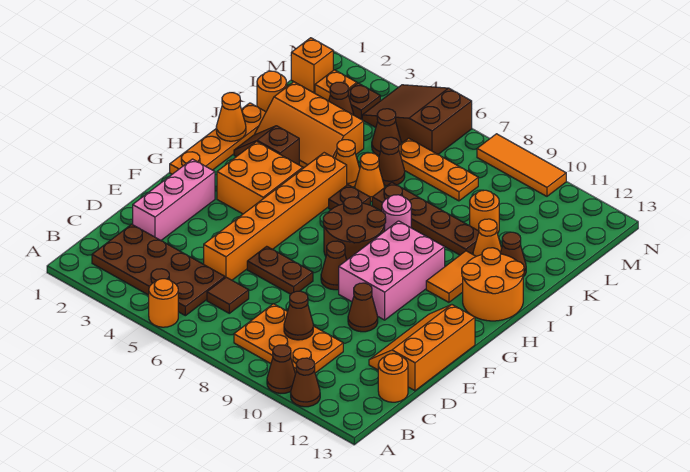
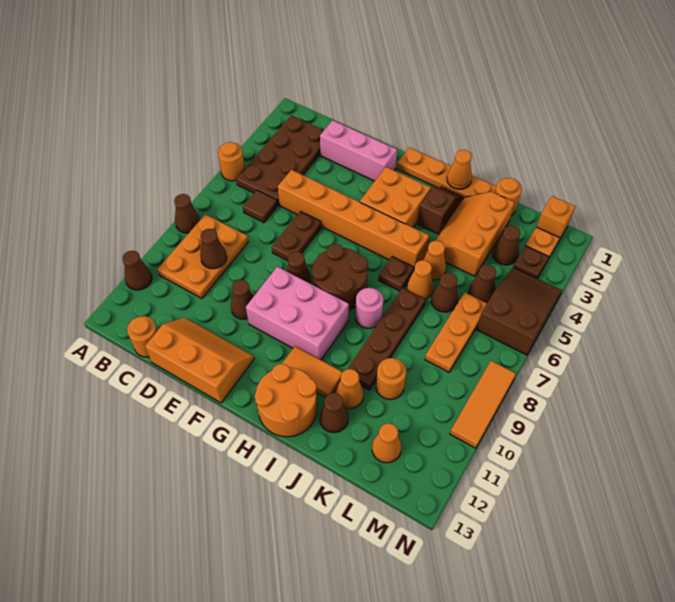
brown cone A10 level 1 -> brown cone A8 level 1
none -> orange cone L12 level 1

